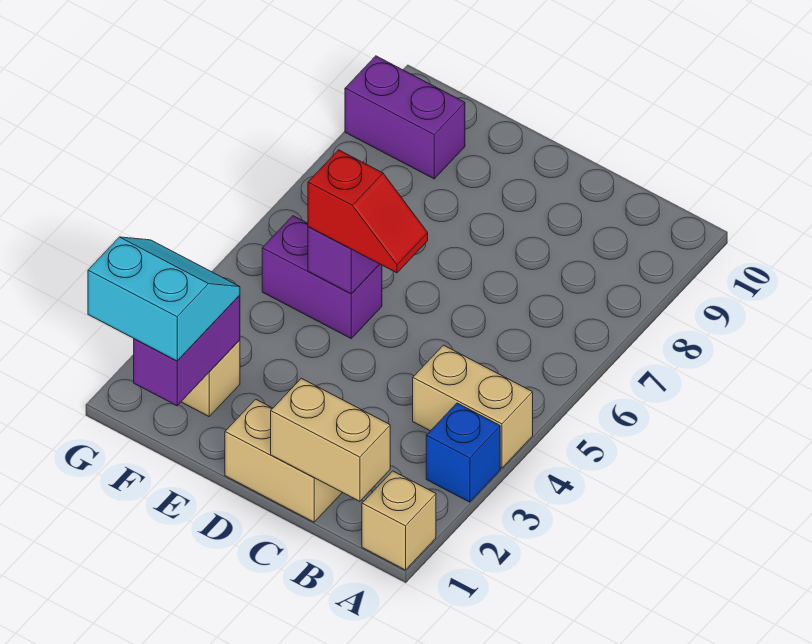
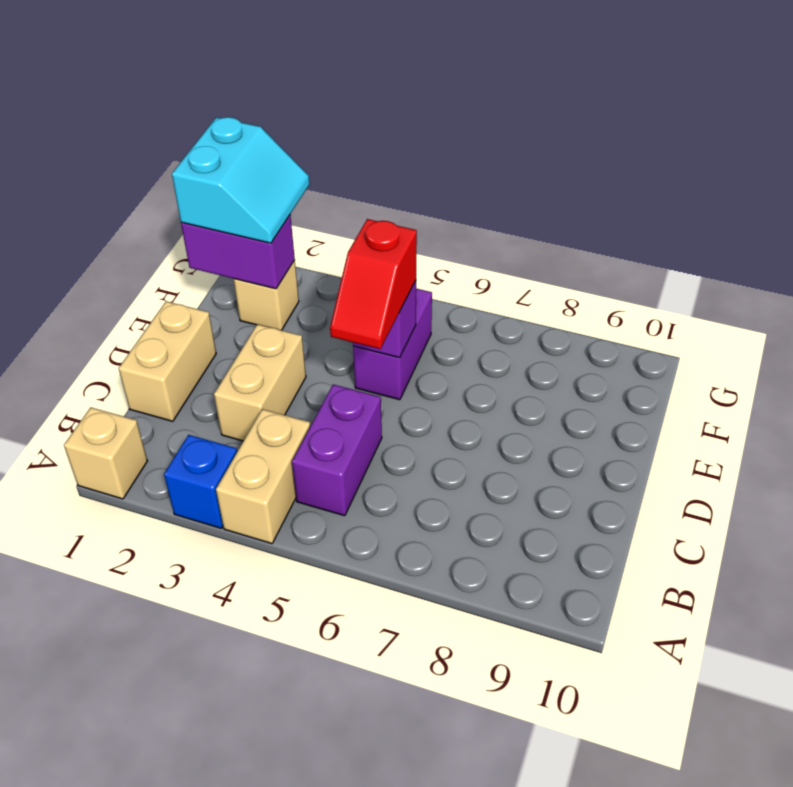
tan brick B1:C1 level 2 -> tan brick C3:D3 level 1
purple brick F9:G9 level 1 -> purple brick B5:C5 level 1

